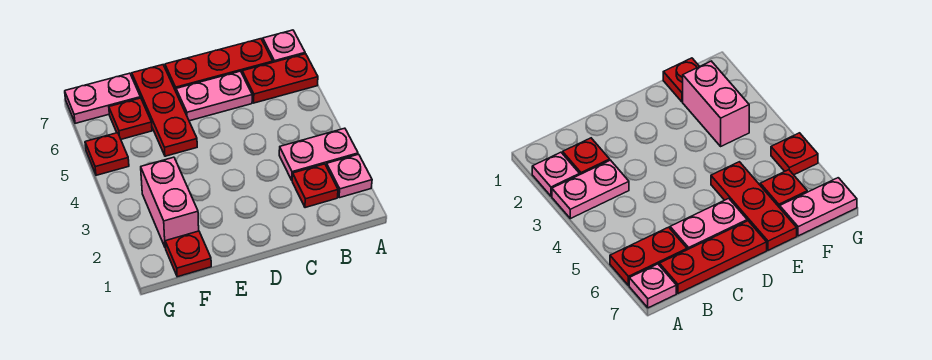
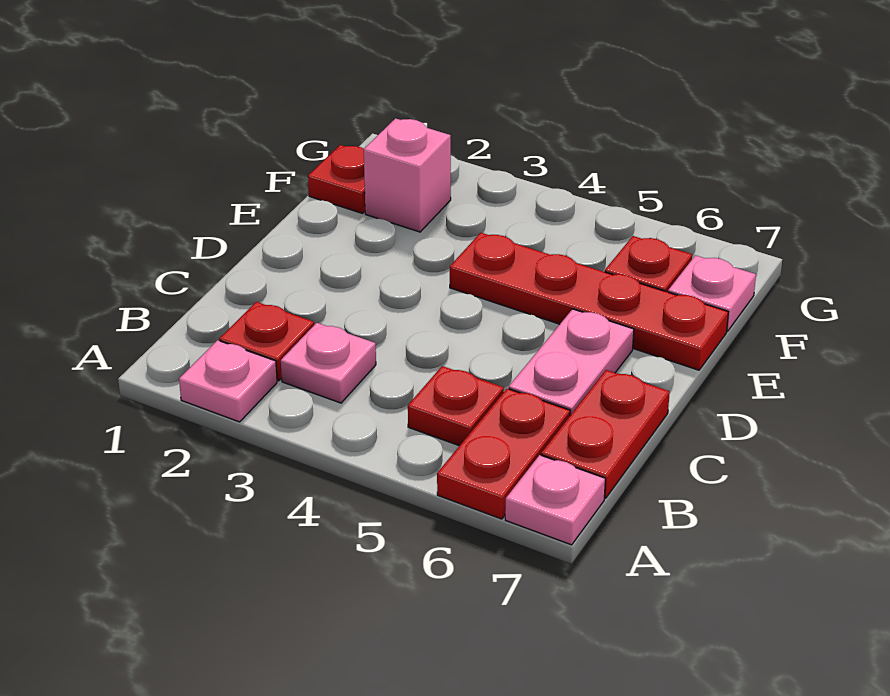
pink plate A3:B3 level 1 -> pink plate B3 level 1
red plate B7:D7 level 1 -> red plate B7:C7 level 1
red plate E5:E7 level 1 -> red plate E4:E7 level 1
pink brick F2:F3 level 1 -> pink brick F2 level 1
pink plate F7:G7 level 1 -> pink plate F7 level 1
red plate G5 level 1 -> red plate B5 level 1

